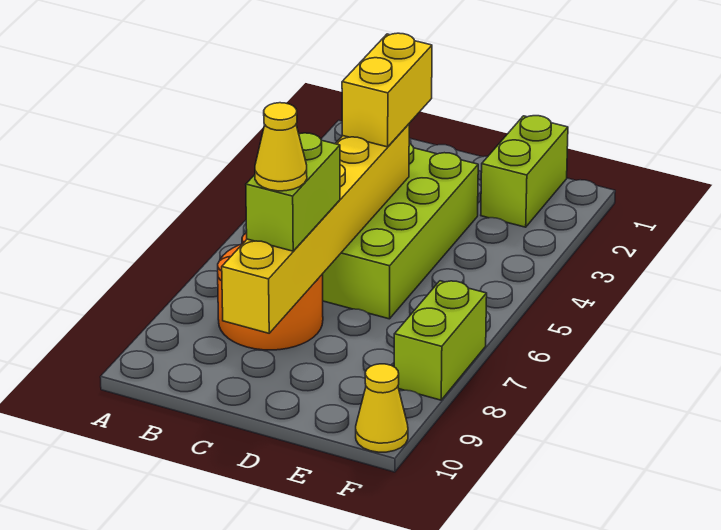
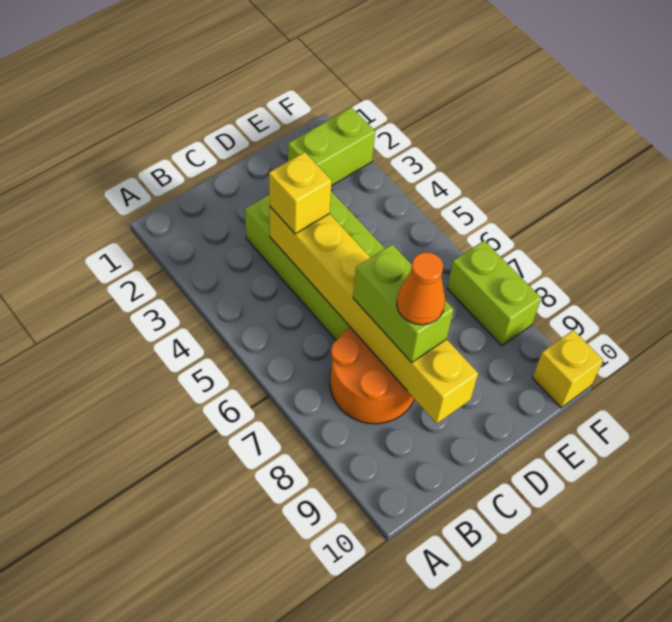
yellow brick C3:C4 level 3 -> yellow brick C4 level 3
yellow cone C8 level 4 -> orange cone C8 level 4
lime brick E1:E2 level 1 -> lime brick E2:F2 level 1
yellow cone F10 level 1 -> yellow brick F10 level 1

